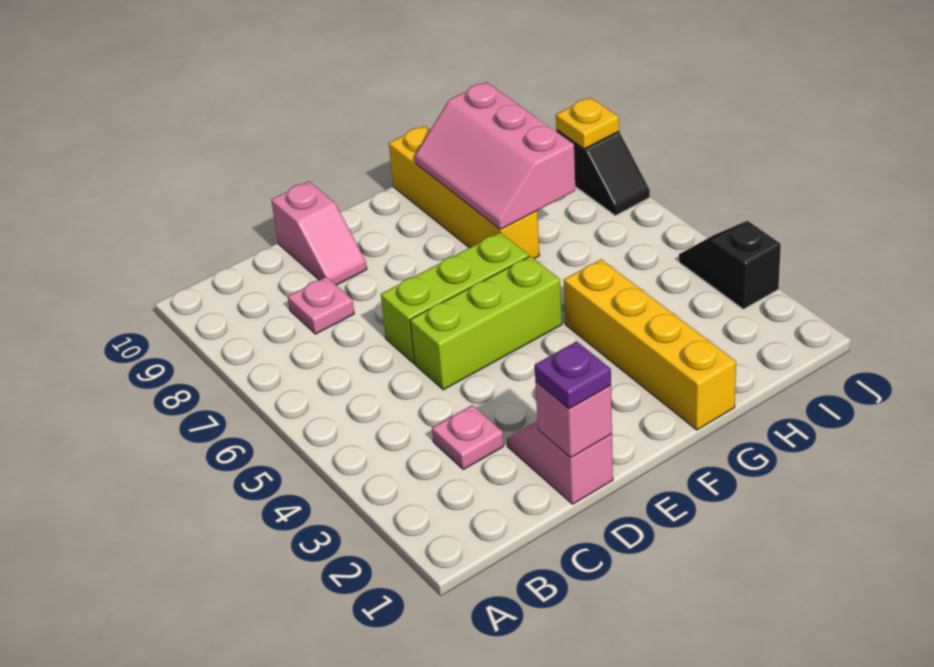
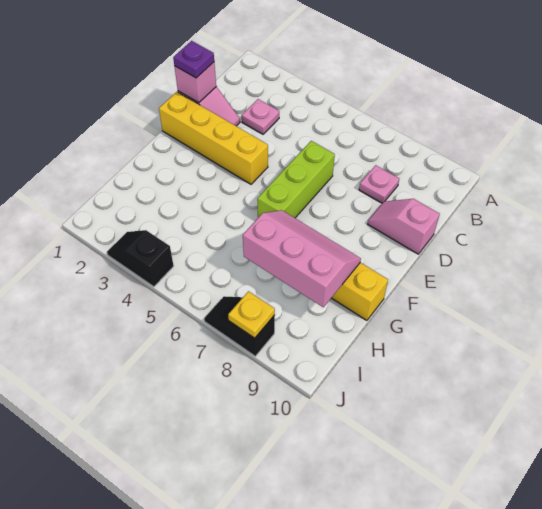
lime brick D5:F5 level 1 -> none
yellow brick G1:G4 level 1 -> yellow brick E1:E4 level 1
black slope J3:J4 level 1 top 3 -> black slope J3:J4 level 1 top 4

